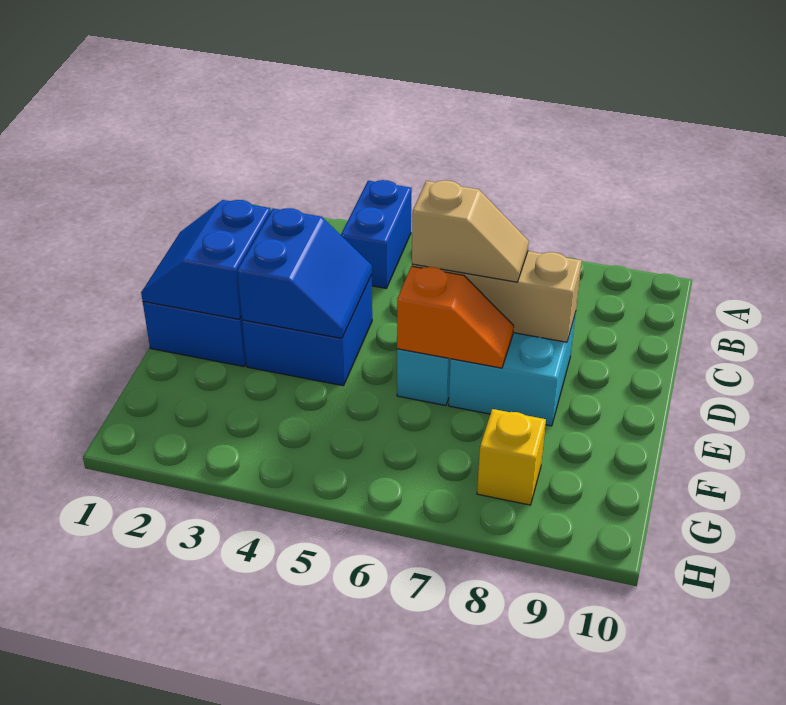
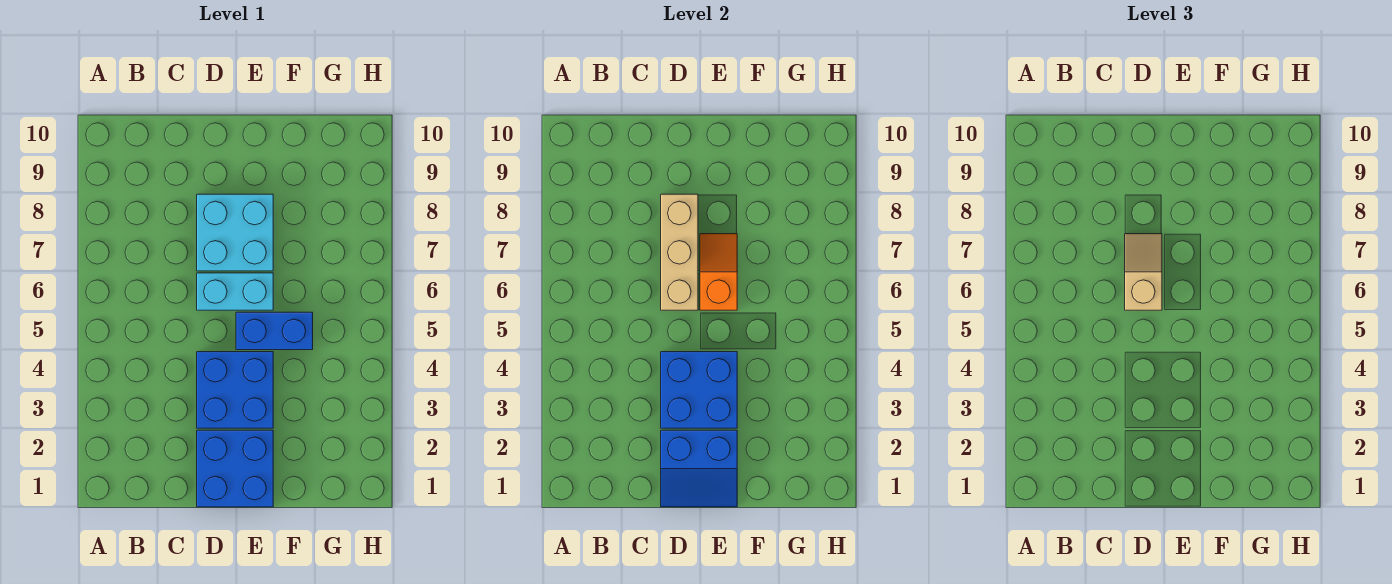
blue brick A4:B4 level 1 -> blue brick E5:F5 level 1
blue slope D3:E4 level 2 top 3 -> blue brick D3:E4 level 2
yellow brick G8 level 1 -> none

